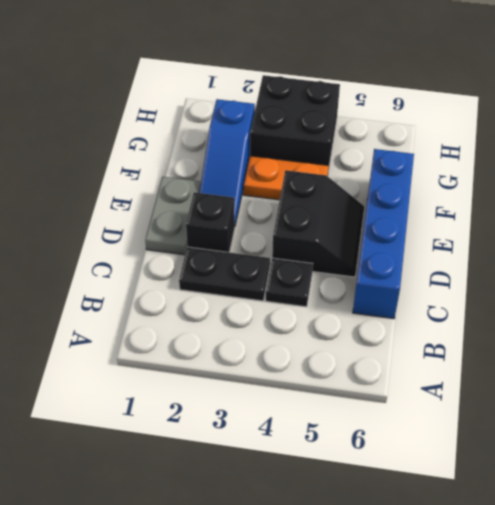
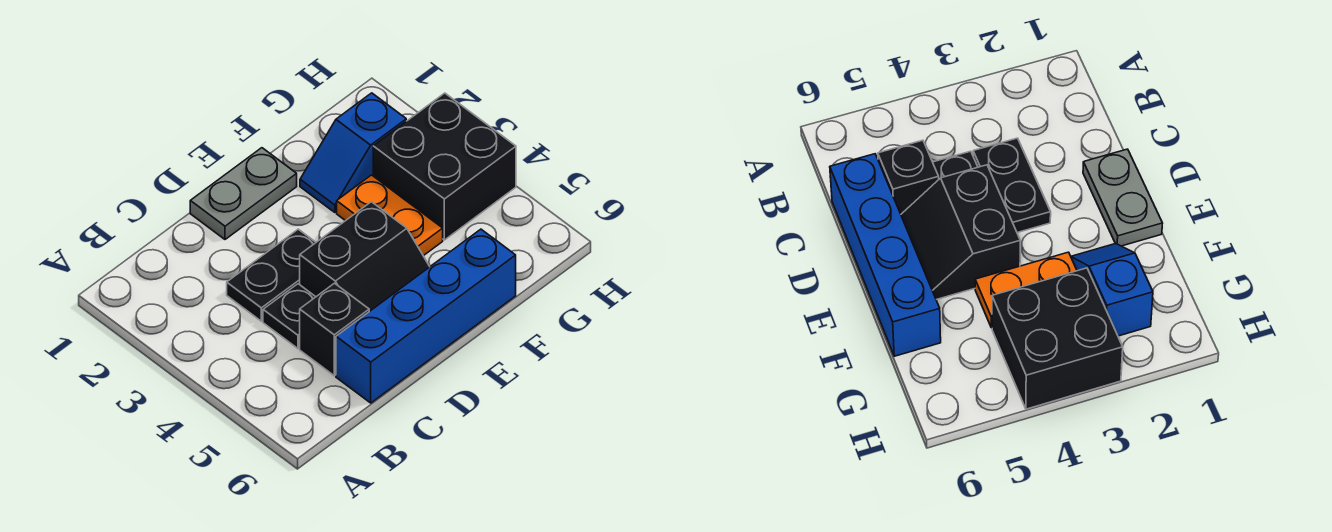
black plate C2:C3 level 1 -> black plate C3:D3 level 1
black brick D2 level 1 -> black brick C5 level 1
blue slope E2:G2 level 1 top G -> blue slope F2:G2 level 1 top G

